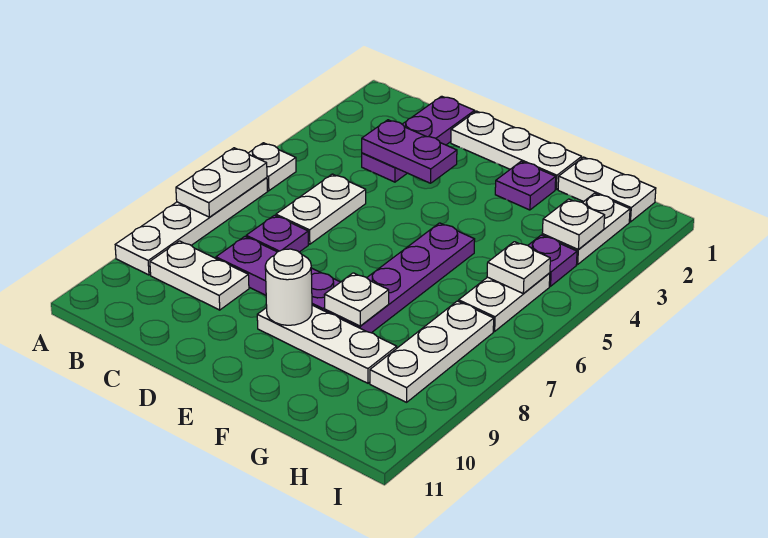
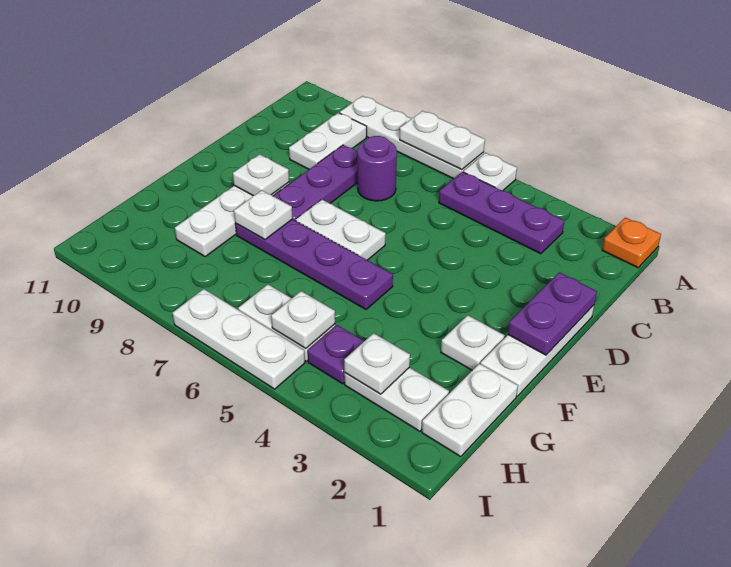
none -> orange plate A1 level 1
purple plate C1:C3 level 1 -> purple plate B3:B5 level 1
purple plate C3:D3 level 2 -> purple plate D1:E1 level 2
white plate C5:C6 level 1 -> white plate E6:E7 level 1
purple plate C7 level 1 -> purple round brick C7 level 1
white round brick E9 level 2 -> white plate E9 level 2
purple plate F2 level 1 -> white plate F2 level 1
white plate H7:H9 level 1 -> white plate I5:I7 level 1

